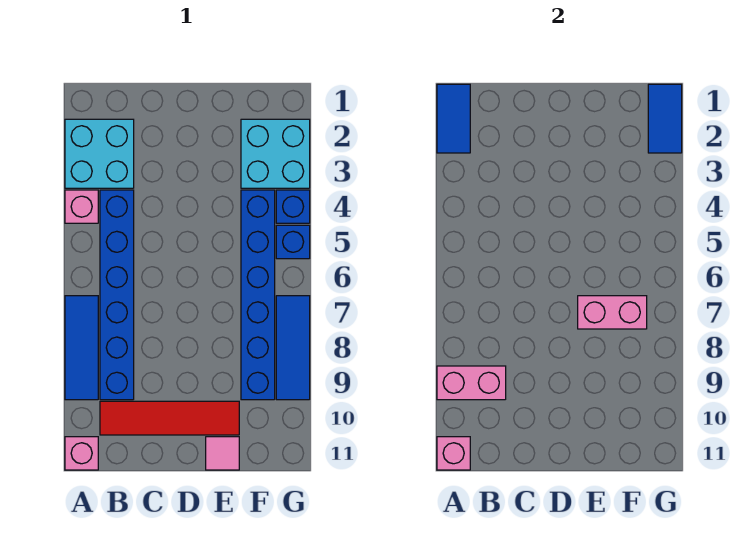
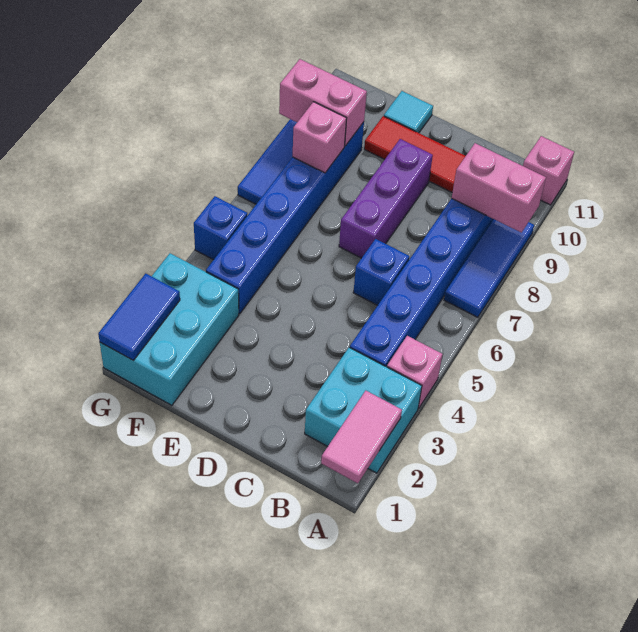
blue tile A1:A2 level 2 -> pink tile A1:A2 level 2
pink brick A11 level 2 -> pink brick F8 level 2
none -> purple brick D7:D9 level 1
pink brick E7:F7 level 2 -> pink brick F9:G9 level 2
pink tile E11 level 1 -> cyan tile E11 level 1
cyan brick F2:G3 level 1 -> cyan brick F1:G3 level 1
blue brick G4 level 1 -> blue brick C6 level 1

